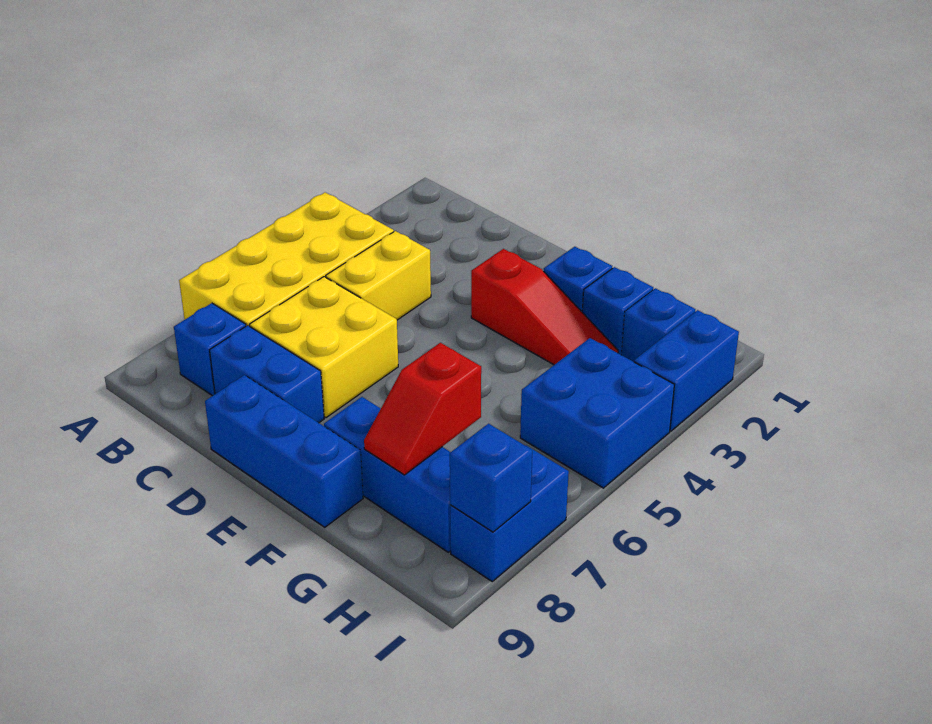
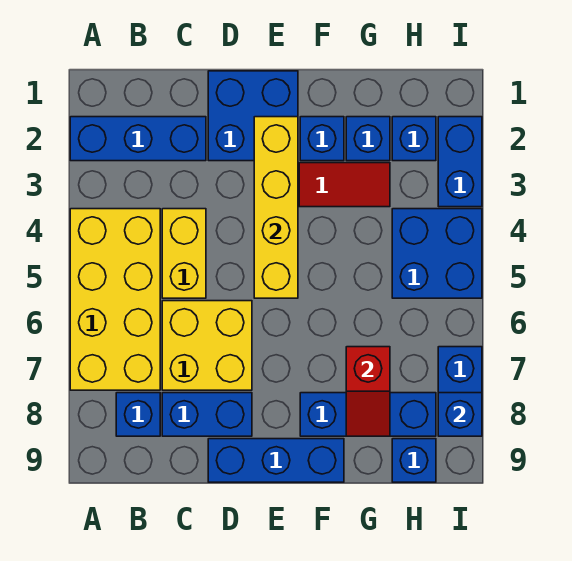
none -> blue brick A2:C2 level 1
none -> blue brick D1:E2 level 1
none -> yellow brick E2:E5 level 2
none -> blue brick H9 level 1

